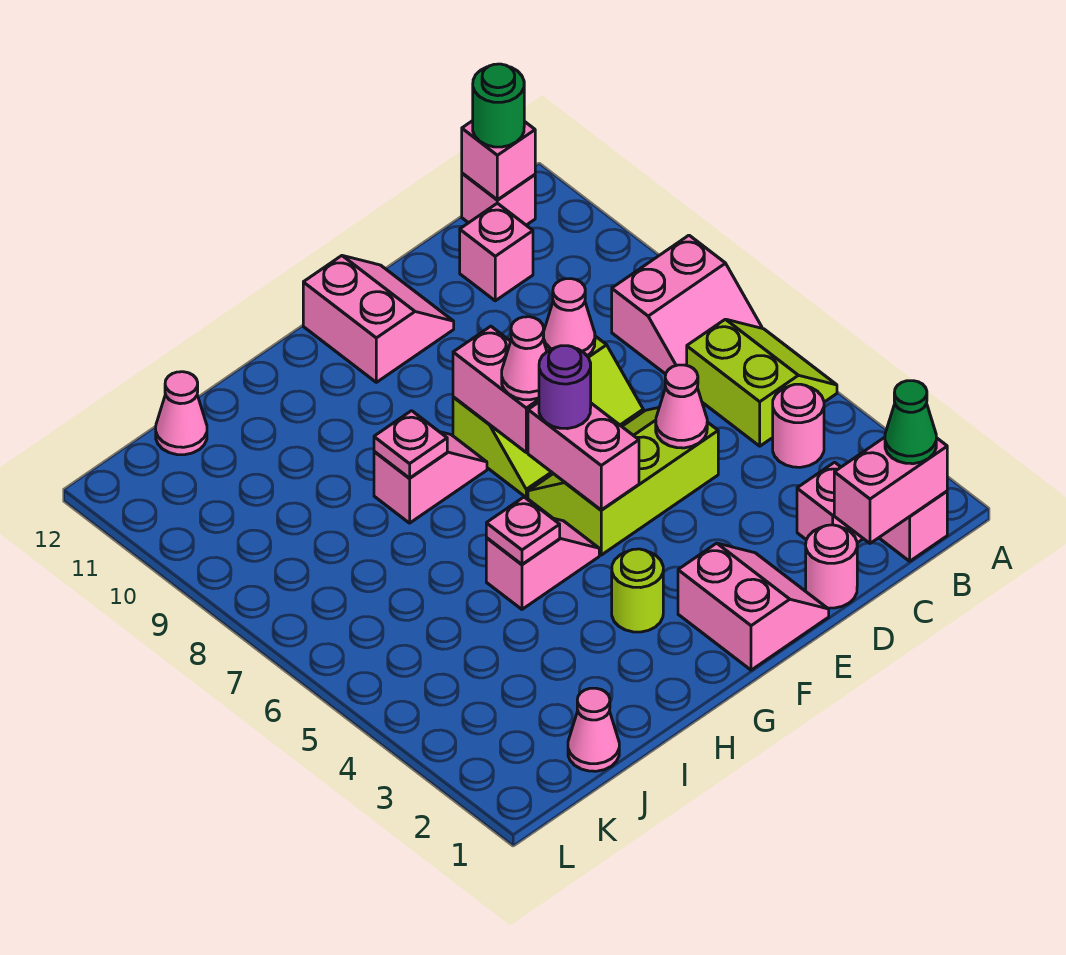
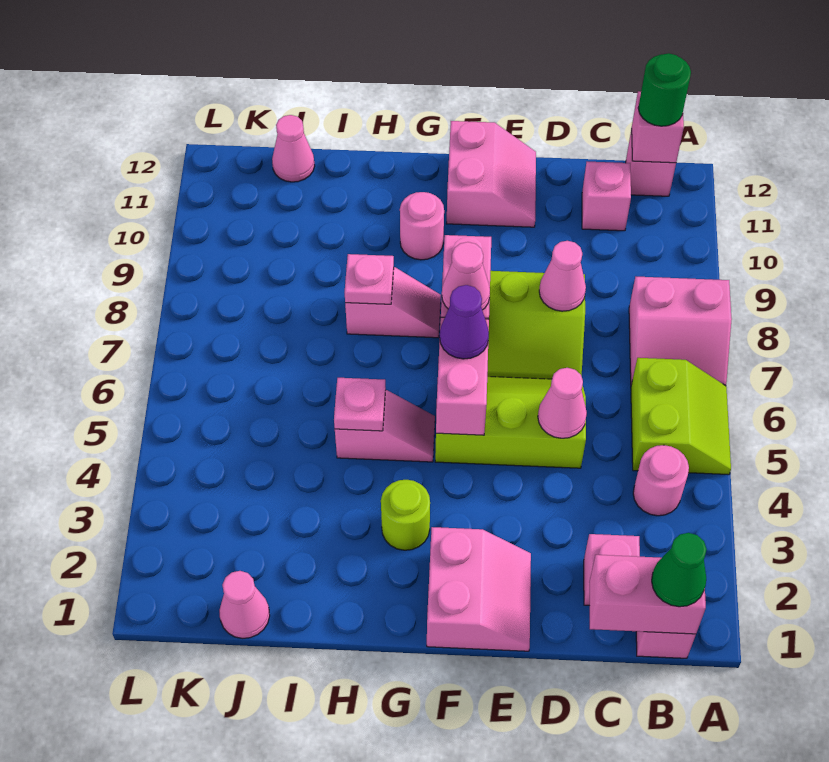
pink round brick D1 level 1 -> pink round brick G10 level 1
purple round brick F6 level 3 -> purple cone F6 level 3

